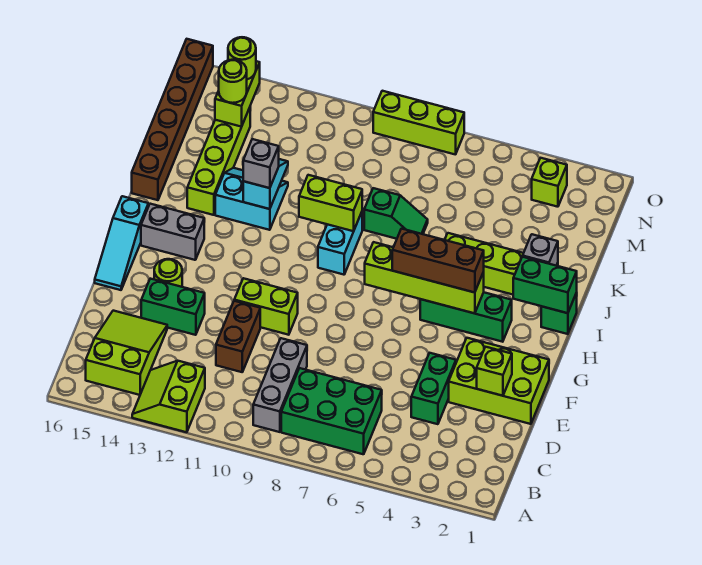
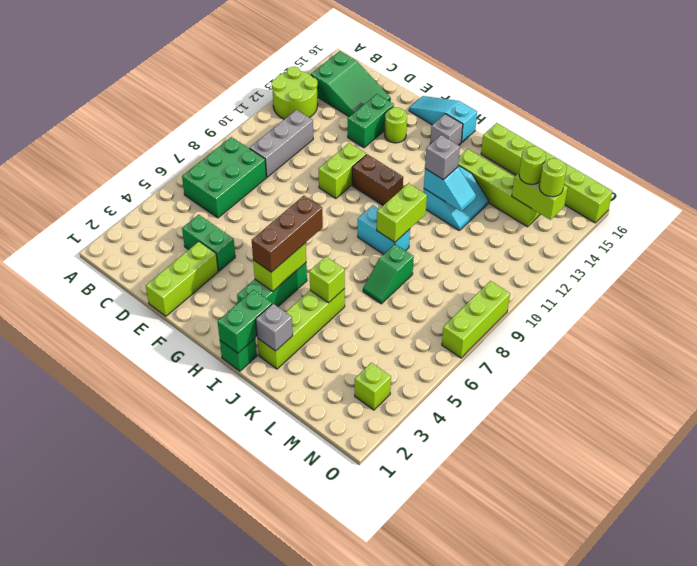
lime slope A12:B13 level 1 top 12 -> lime round brick A12:B13 level 1
grey brick B9:D9 level 1 -> grey brick C9:C11 level 1
lime slope B14:D15 level 1 top B -> green slope B14:D15 level 1 top B
brown brick D11:E11 level 1 -> brown brick G11:H11 level 1
lime brick E1:F3 level 1 -> lime brick E1:E3 level 1
lime brick E2 level 2 -> lime brick J5 level 2
lime brick H4:H7 level 2 -> lime brick H4:H5 level 2
grey brick H14:H15 level 1 -> grey brick H15 level 1
brown brick J16:O16 level 1 -> lime brick J16:O16 level 1

